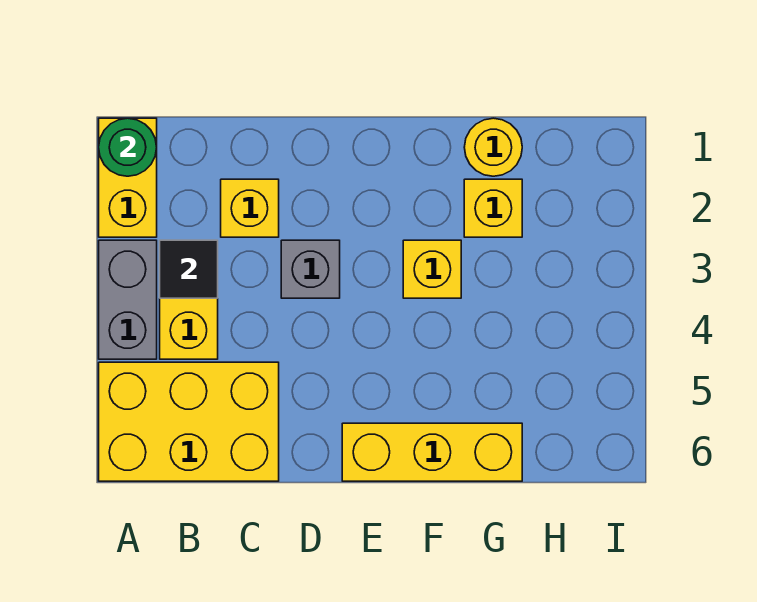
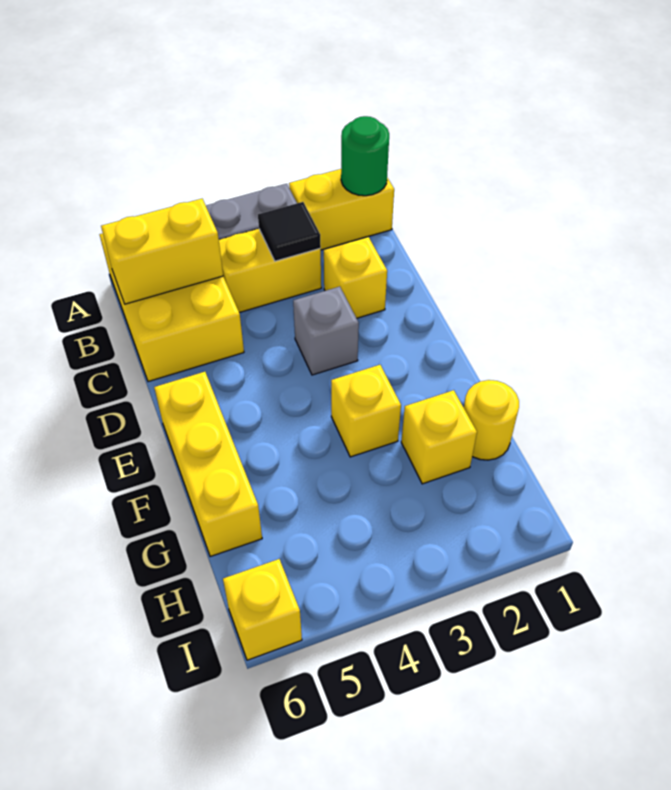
none -> yellow brick B5:B6 level 2
none -> yellow brick I6 level 1

